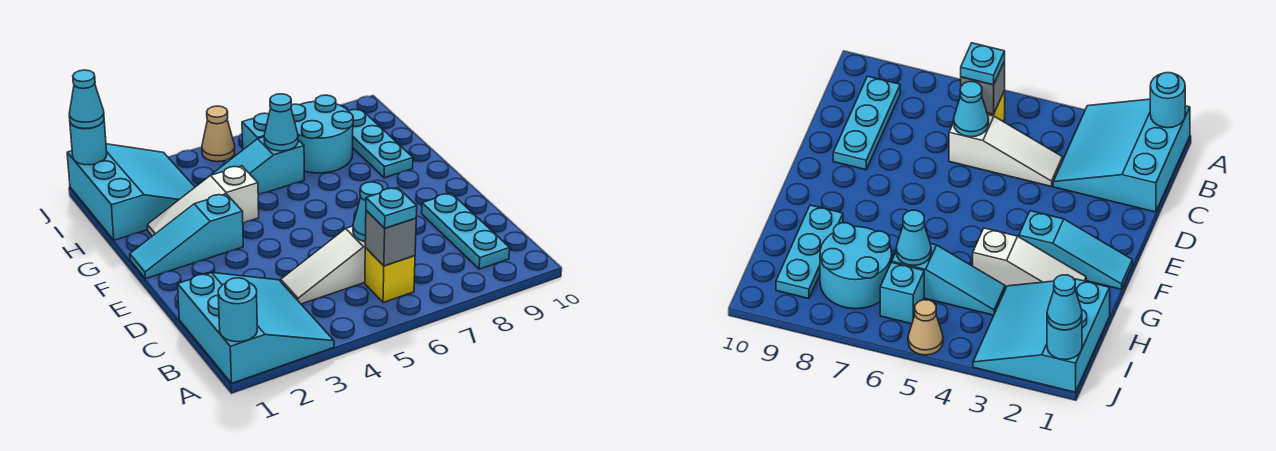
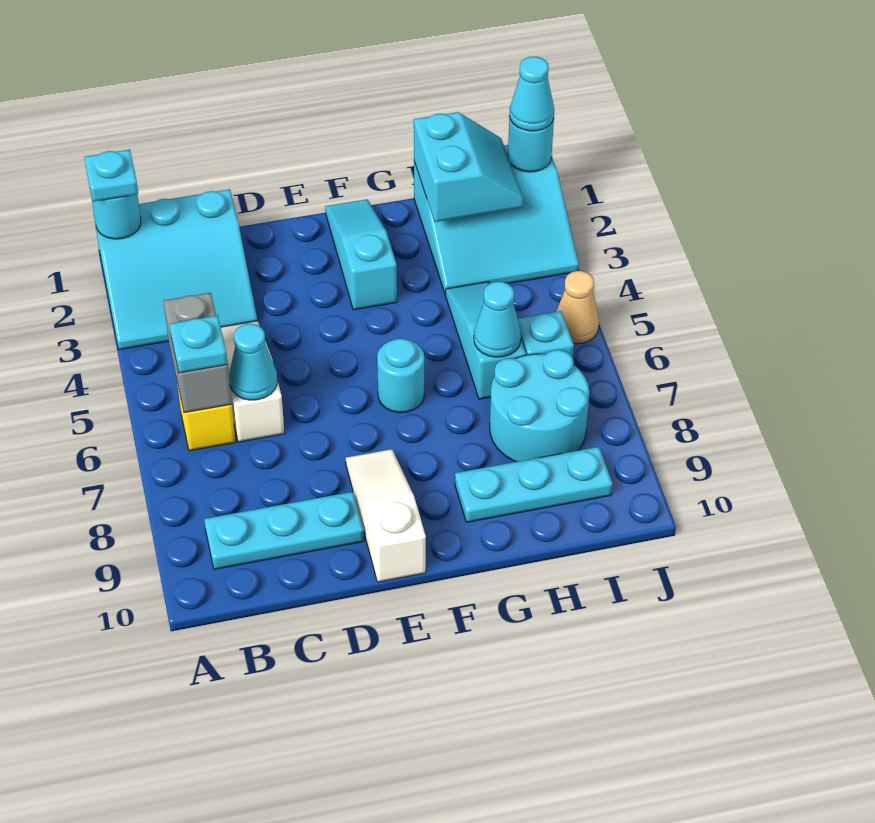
none -> cyan plate A1 level 3
grey brick B6 level 2 -> grey brick B5:B6 level 2
none -> cyan round brick F6 level 1
white slope G2:G4 level 1 top 4 -> white slope E8:E10 level 1 top 10
none -> cyan slope H1:I2 level 2 top H

